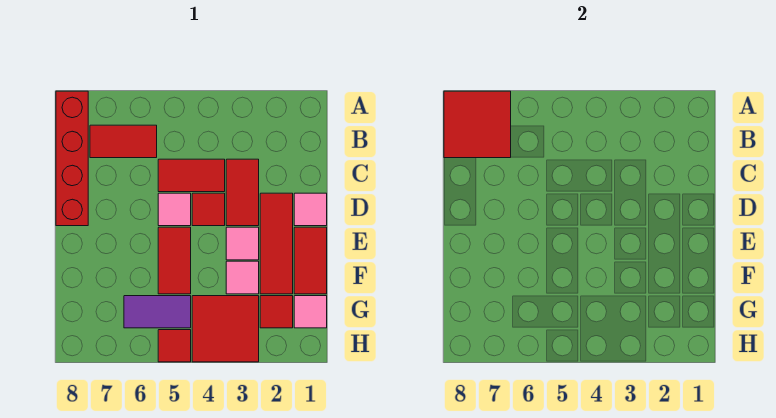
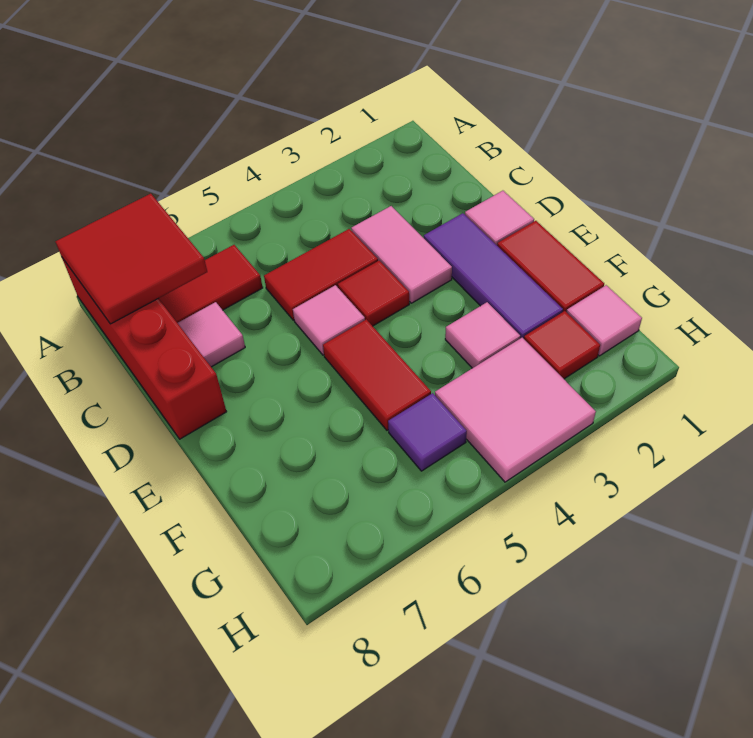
red tile C3:D3 level 1 -> pink tile C3:D3 level 1
red tile D2:F2 level 1 -> purple tile D2:F2 level 1
pink tile E3 level 1 -> pink tile C7 level 1
red tile G3:H4 level 1 -> pink tile G3:H4 level 1
purple tile G5:G6 level 1 -> purple tile G5 level 1
red tile H5 level 1 -> none

